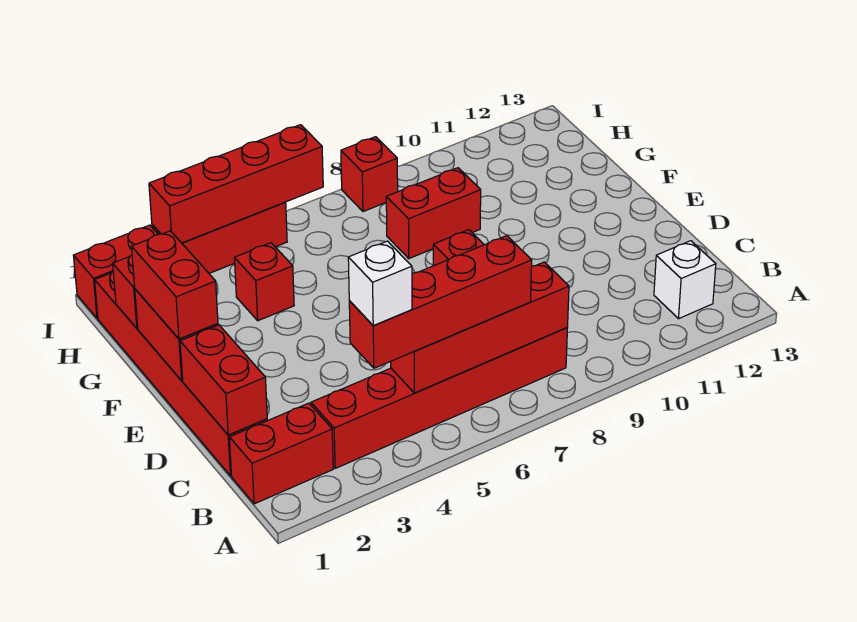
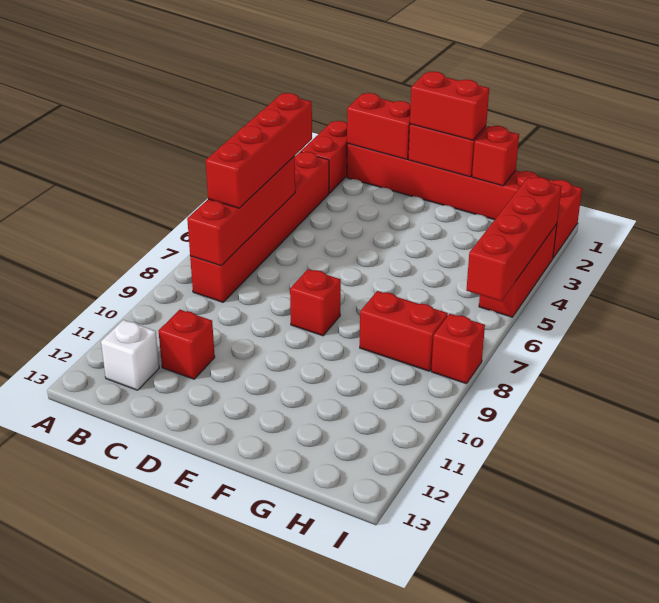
white brick B4 level 4 -> none
red brick G4 level 1 -> red brick C11 level 1
red brick G8:G9 level 1 -> red brick G8:H8 level 1

